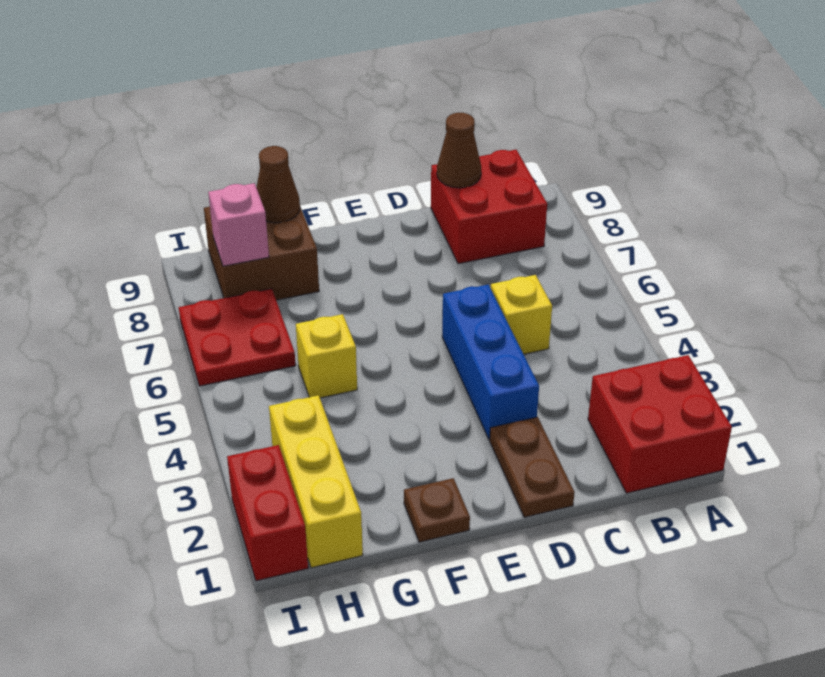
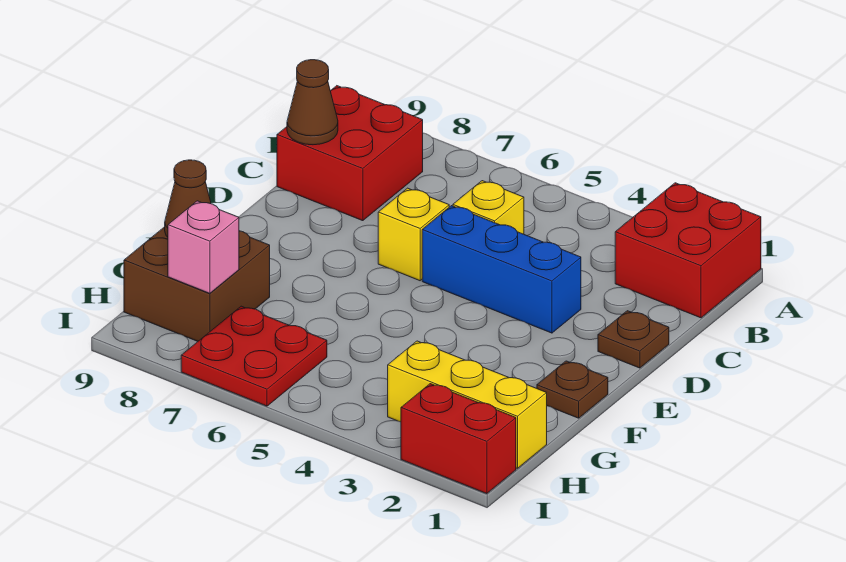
brown plate D1:D2 level 1 -> brown plate D1 level 1
yellow brick G5 level 1 -> yellow brick D6 level 1

